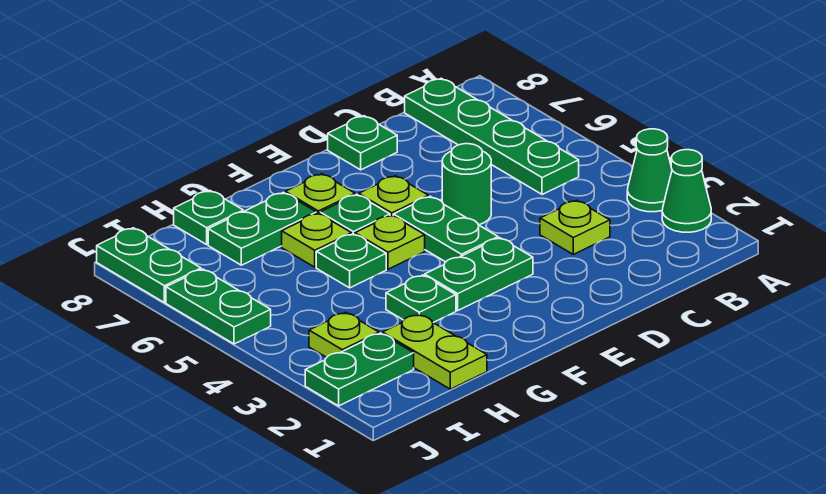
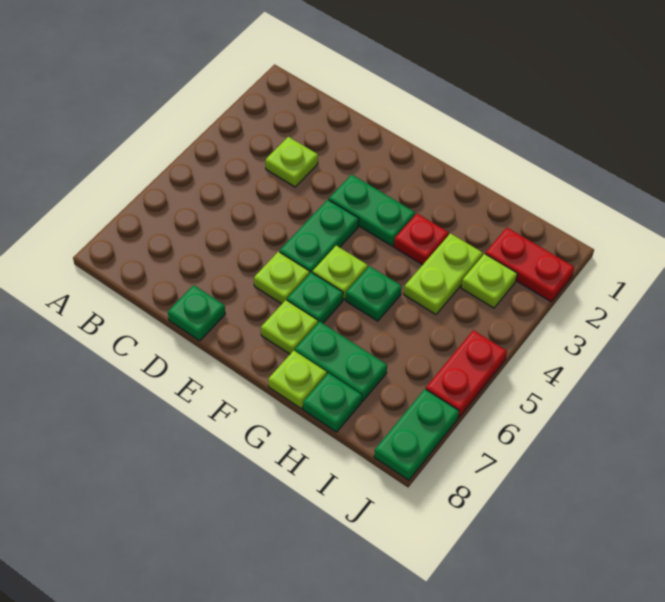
green cone A2 level 1 -> none
green cone A3 level 1 -> none
green plate B5:B8 level 1 -> none
green round brick D5 level 1 -> none
green plate G3 level 1 -> red plate G3 level 1
lime plate G6 level 1 -> lime plate G8 level 1
lime plate H1:H2 level 1 -> lime plate H3:H4 level 1
green plate I2:J2 level 1 -> red plate I2:J2 level 1
green plate J5:J6 level 1 -> red plate J5:J6 level 1

